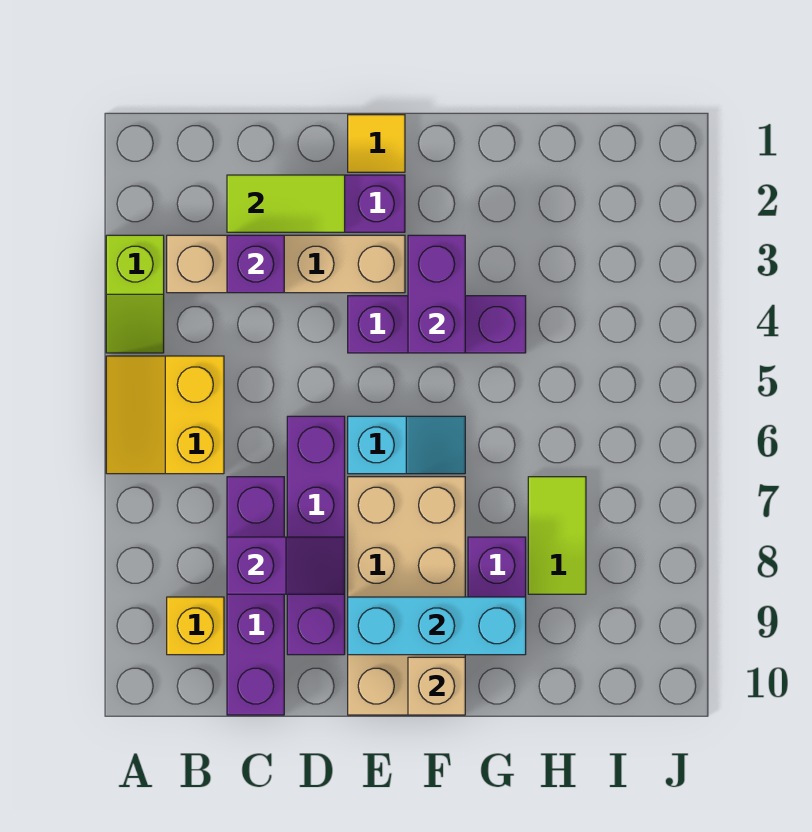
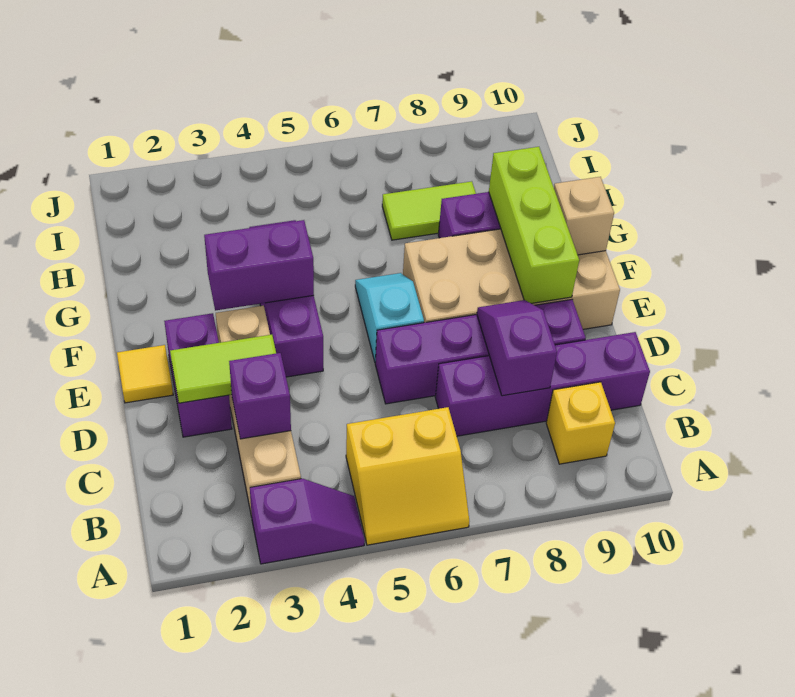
lime slope A3:A4 level 1 top 3 -> purple slope A3:A4 level 1 top 3
lime tile C2:D2 level 2 -> lime tile D2:D3 level 2
cyan brick E9:G9 level 2 -> lime brick E9:G9 level 2

